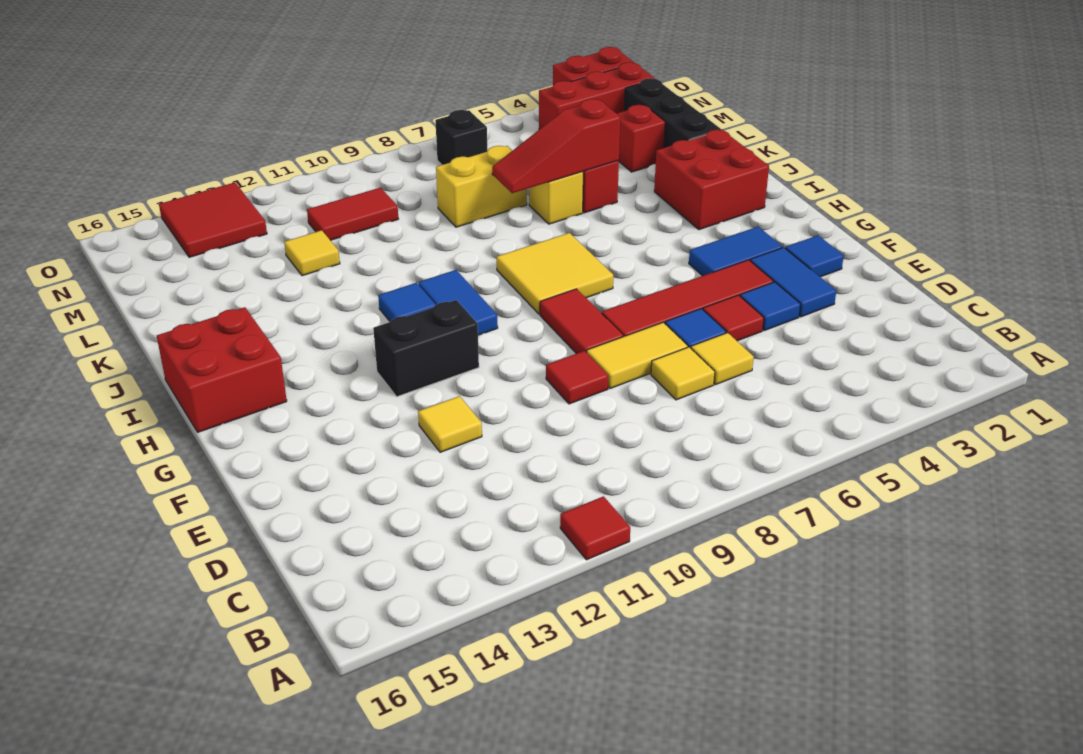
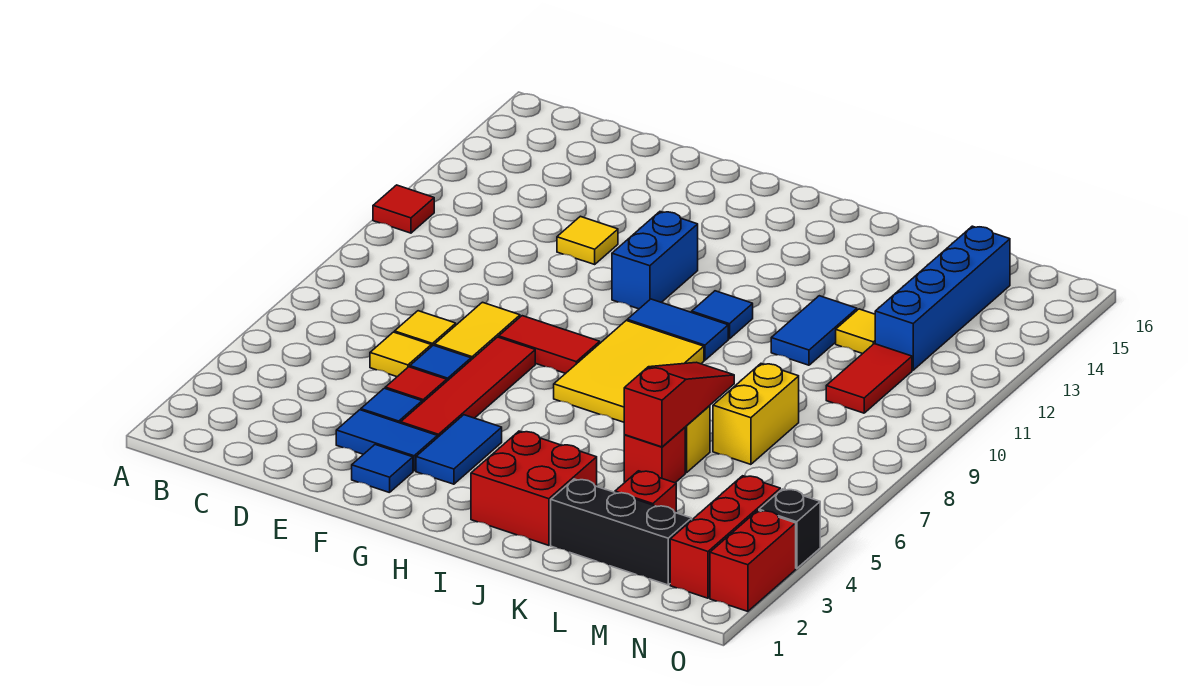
red tile E9 level 1 -> none
black brick G11:G12 level 1 -> blue brick G11:G12 level 1
yellow tile H7:I8 level 1 -> yellow tile H7:I9 level 1
red brick H15:I16 level 1 -> none
none -> blue tile K11:K12 level 1
none -> blue brick M12:M15 level 1
black brick N7 level 1 -> black brick O4 level 1
red tile N13:O14 level 1 -> none

